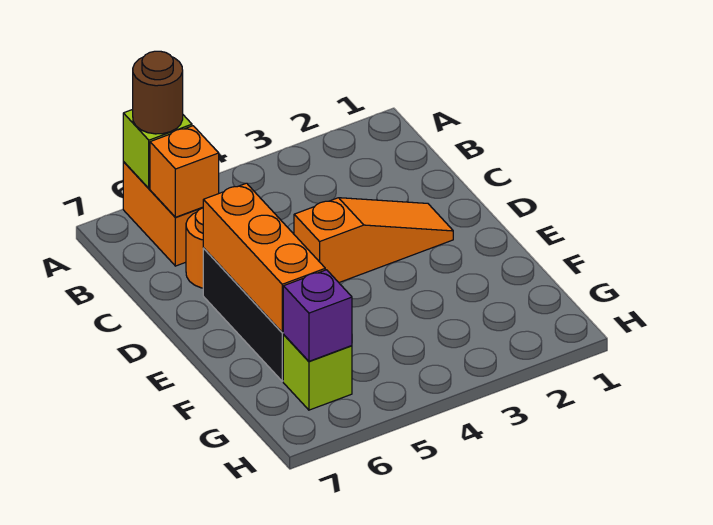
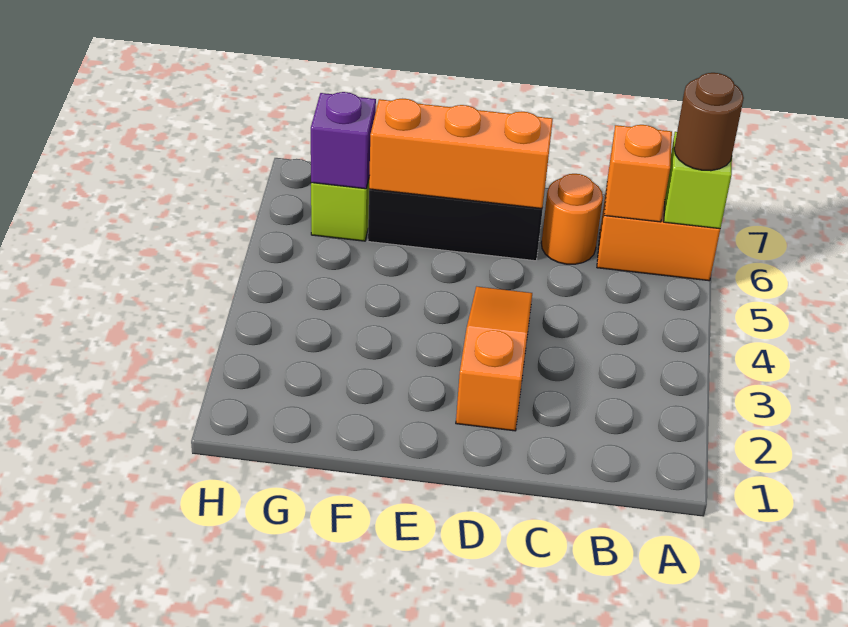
orange slope D2:D4 level 1 top 4 -> orange slope D2:D4 level 1 top 2

